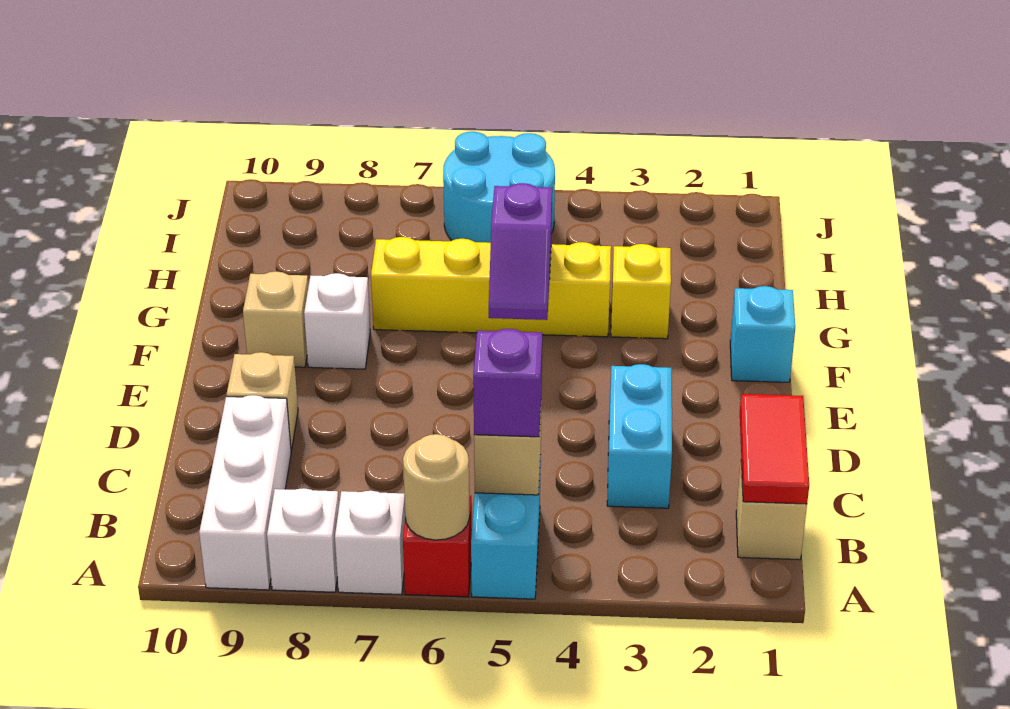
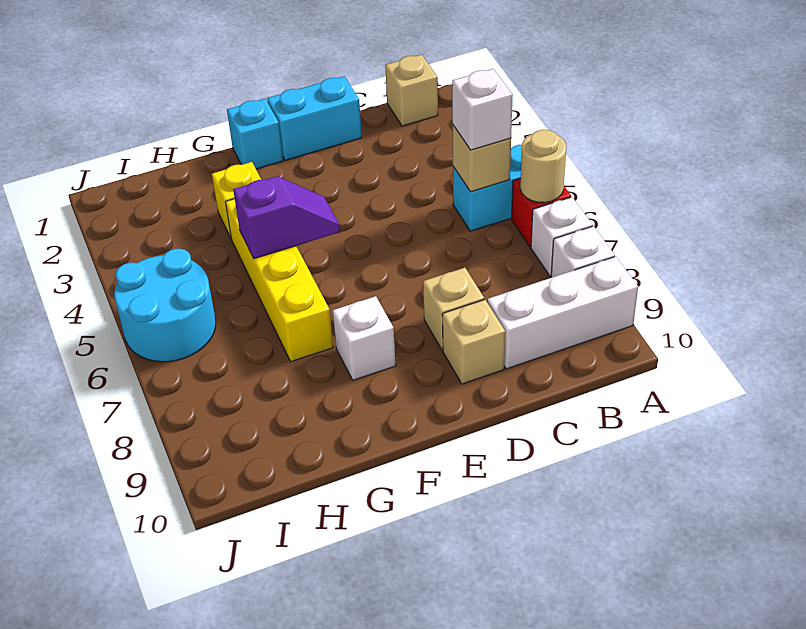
red tile B1:C1 level 2 -> none
purple brick B5 level 3 -> white brick B5 level 3
cyan brick C3:D3 level 1 -> cyan brick D1:E1 level 1
tan brick F9 level 1 -> tan brick D8 level 1

